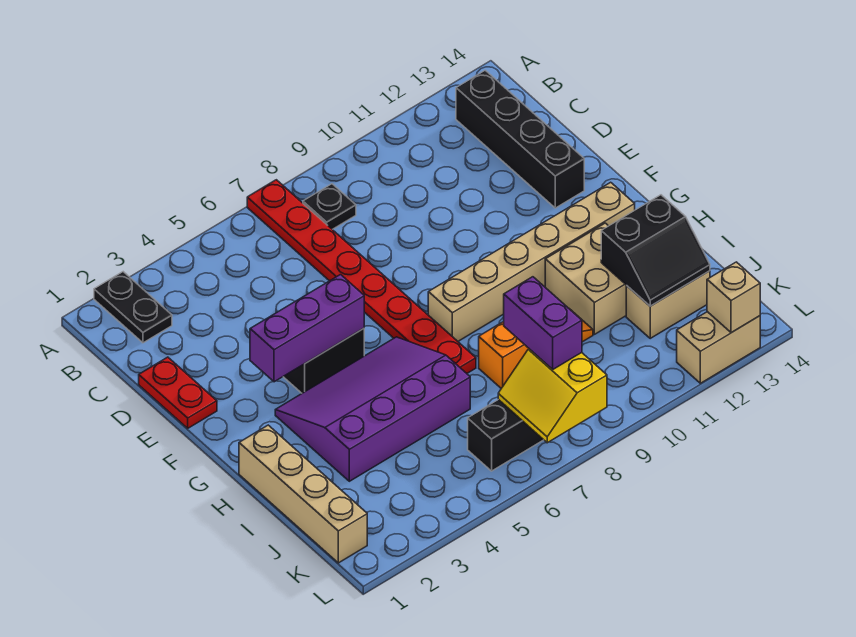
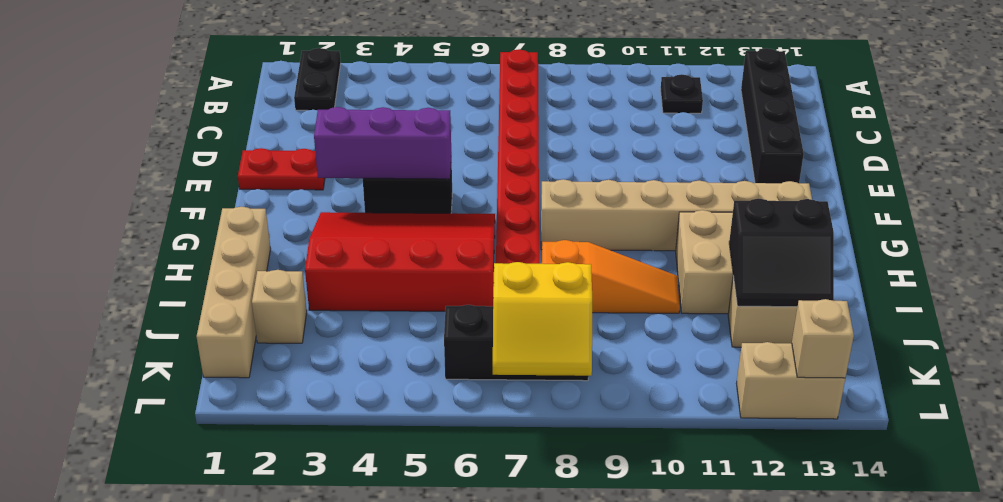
black plate B8 level 1 -> black plate B11 level 1
red plate D1:E1 level 1 -> red plate E1:E2 level 1
purple slope G3:I6 level 1 top I -> red slope G3:I6 level 1 top I
none -> tan brick J2 level 1
purple brick J8:K8 level 3 -> none
yellow slope K7:L8 level 2 top 8 -> yellow slope K7:L8 level 2 top K

